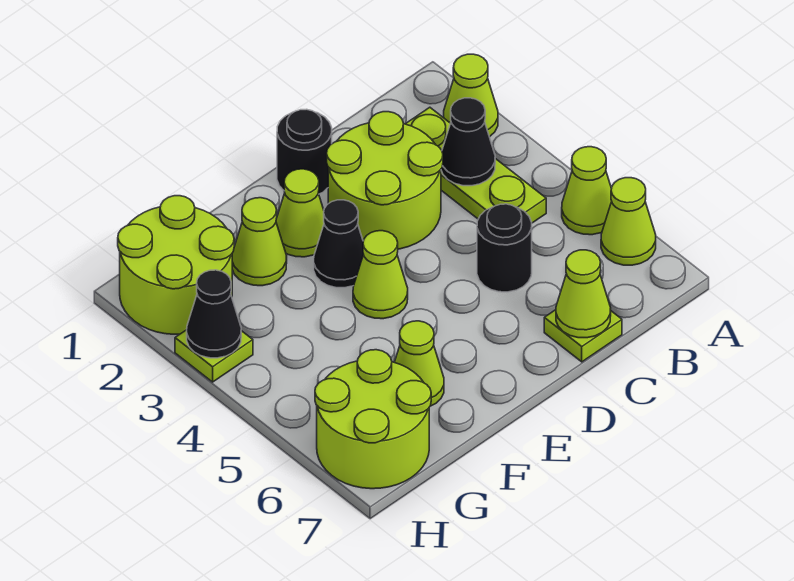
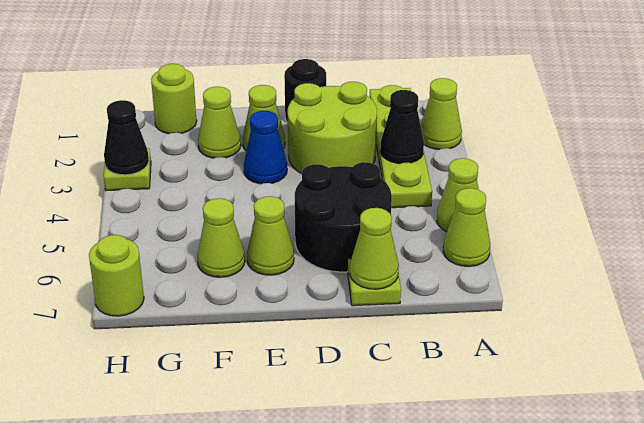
lime plate B2:B4 level 1 -> lime plate B1:B4 level 1
black round brick C5 level 1 -> black round brick C5:D6 level 1
black cone E3 level 1 -> blue cone E3 level 1
lime cone E4 level 1 -> lime cone E6 level 1
lime round brick G1:H2 level 1 -> lime round brick G1 level 1
lime round brick G6:H7 level 1 -> lime round brick H7 level 1

